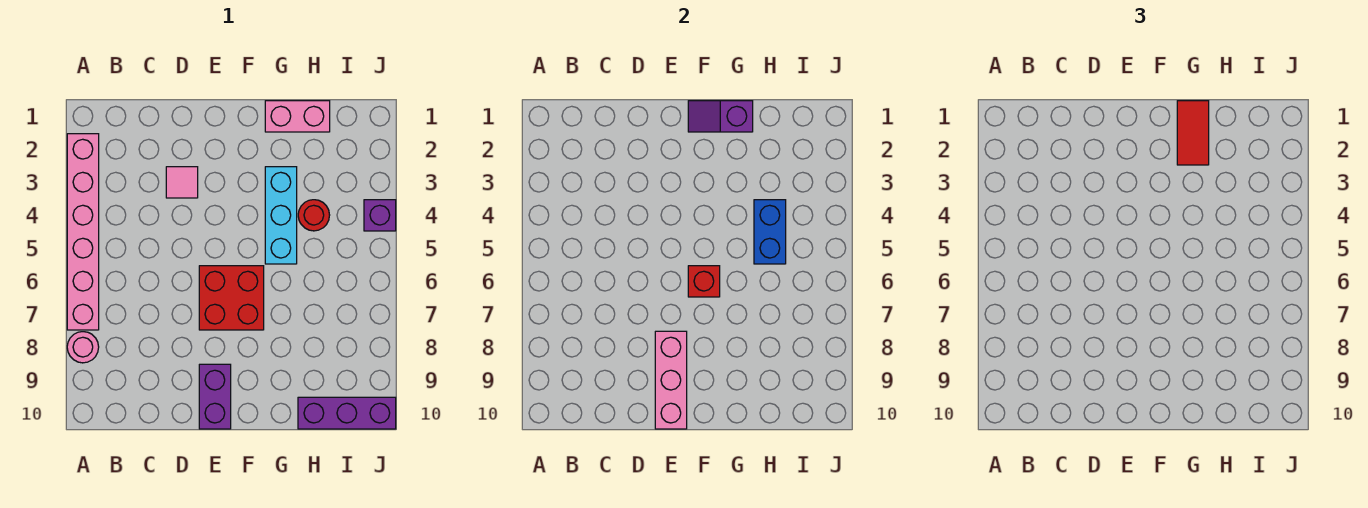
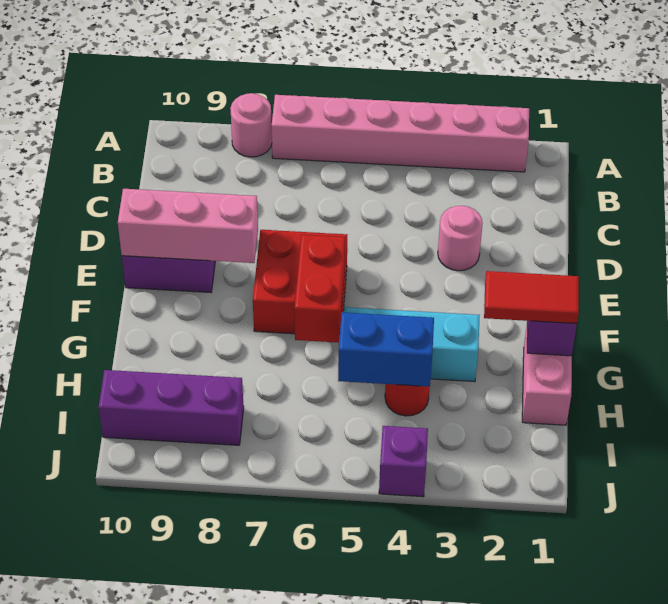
pink tile D3 level 1 -> pink round brick D3 level 1
red brick F6 level 2 -> red brick F6:G6 level 2
purple brick H10:J10 level 1 -> purple brick I8:I10 level 1

